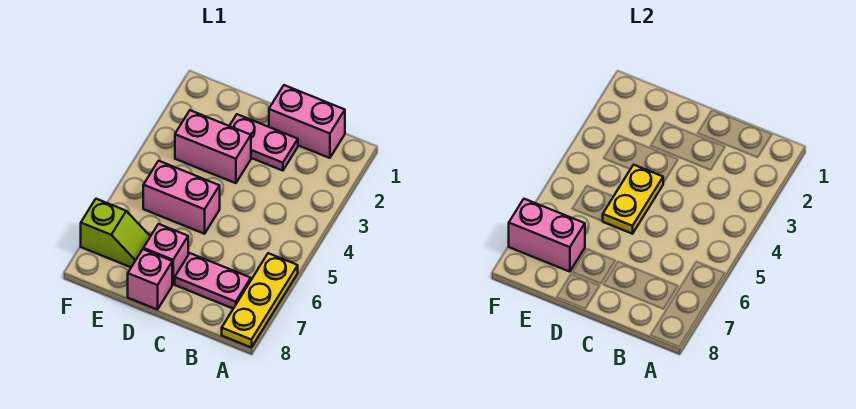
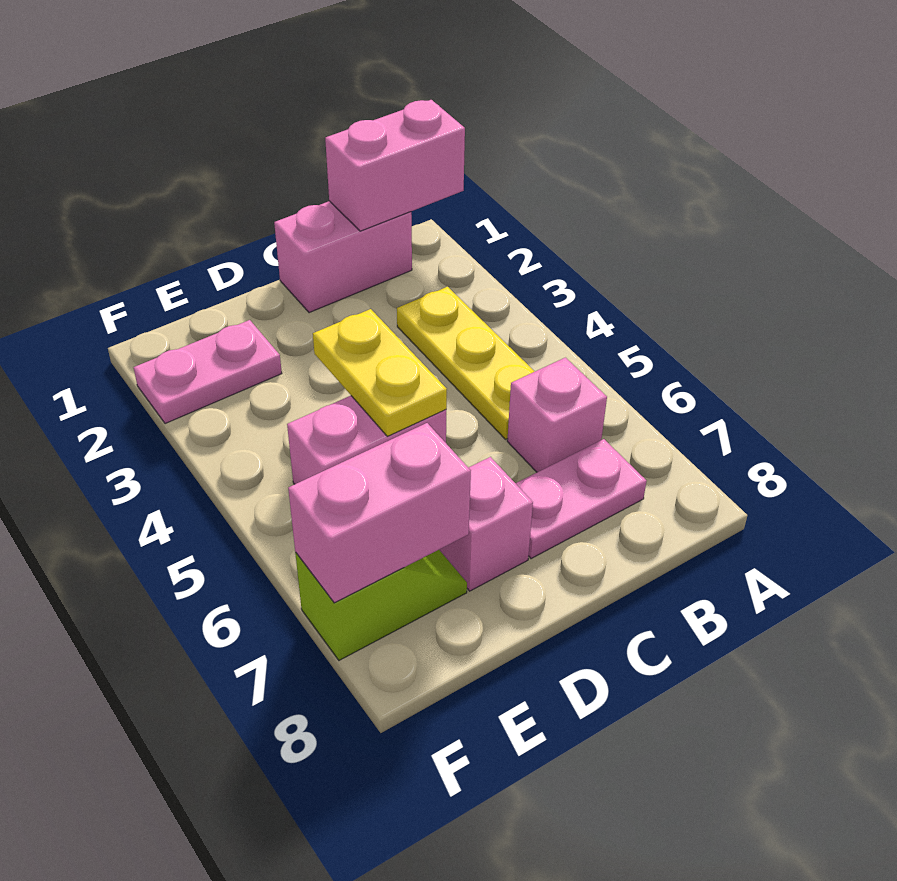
yellow plate A6:A8 level 1 -> yellow plate B3:B5 level 1
pink plate C2:D2 level 1 -> pink plate E2:F2 level 1
pink brick D3:E3 level 1 -> pink brick A1:B1 level 2
pink brick D8 level 1 -> pink brick B6 level 1

